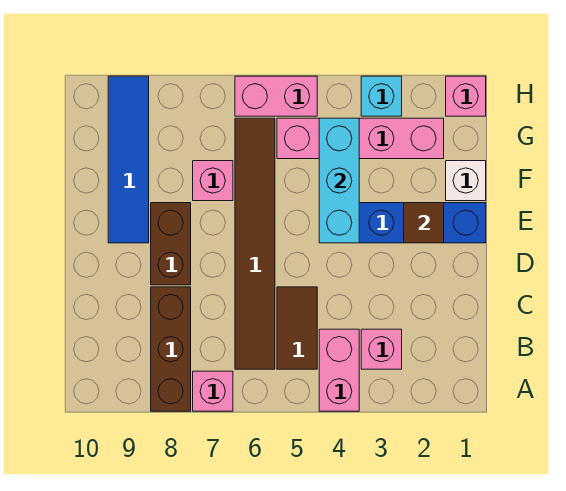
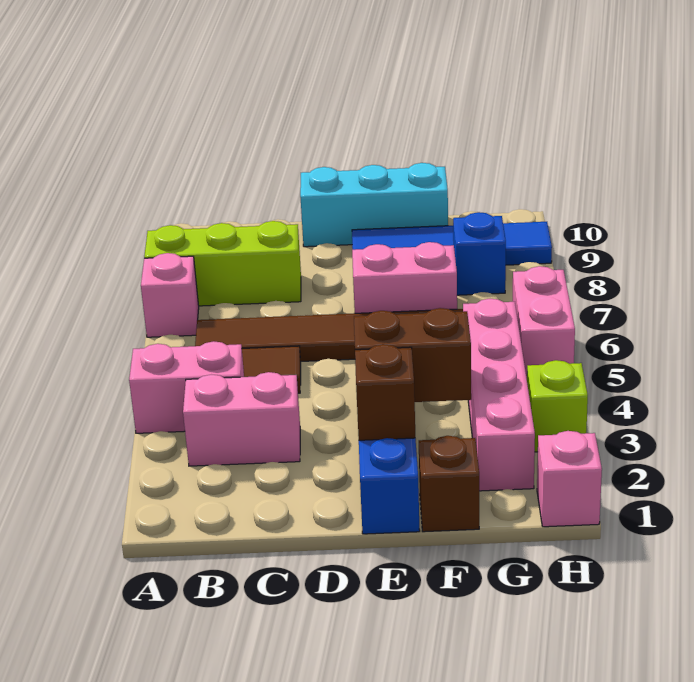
brown brick A8:C8 level 1 -> lime brick A8:C8 level 1
pink brick B3 level 1 -> pink brick B3:C3 level 1
brown brick D8:E8 level 1 -> brown brick E3:F3 level 2
brown tile E2 level 2 -> brown brick E2 level 2
cyan brick E4:G4 level 2 -> cyan brick D10:F10 level 1
white brick F1 level 1 -> brown brick F1 level 1
pink brick F7 level 1 -> pink brick E7:F7 level 1
none -> blue brick G8 level 1
cyan brick H3 level 1 -> lime brick H3 level 1

